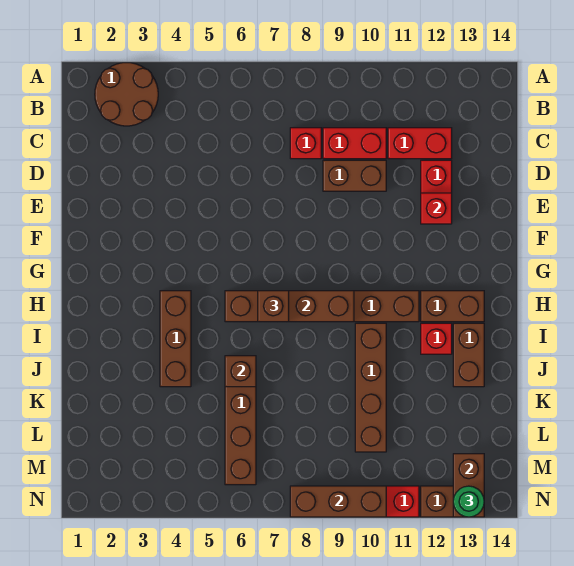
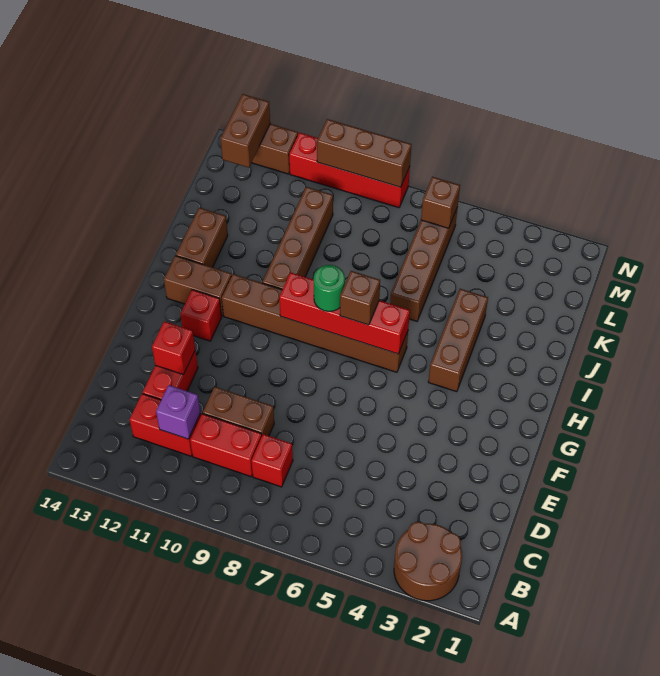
none -> purple brick C11 level 2
brown brick H6:H9 level 2 -> red brick H6:H9 level 2
red brick I12 level 1 -> red brick G12 level 1
brown brick J6 level 2 -> brown brick M6 level 2
green round brick N13 level 3 -> green round brick H8 level 3

